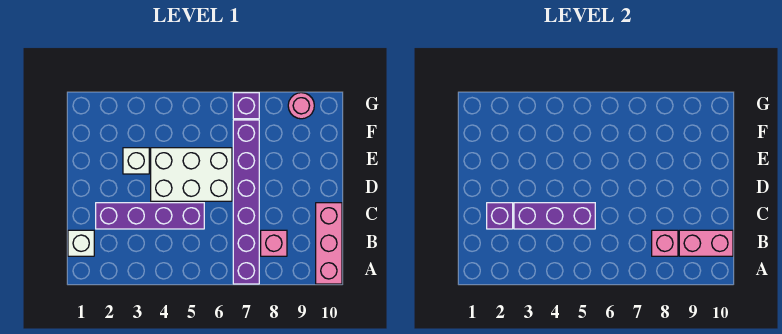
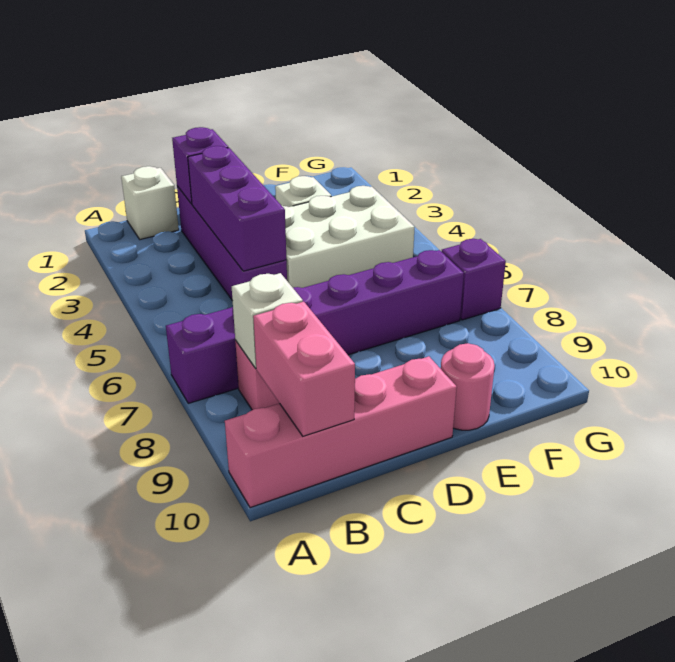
pink brick A10:C10 level 1 -> pink brick A10:D10 level 1
pink brick B8 level 2 -> white brick B8 level 2
white brick D4:E6 level 1 -> white brick D4:F5 level 1
pink round brick G9 level 1 -> pink round brick E10 level 1

